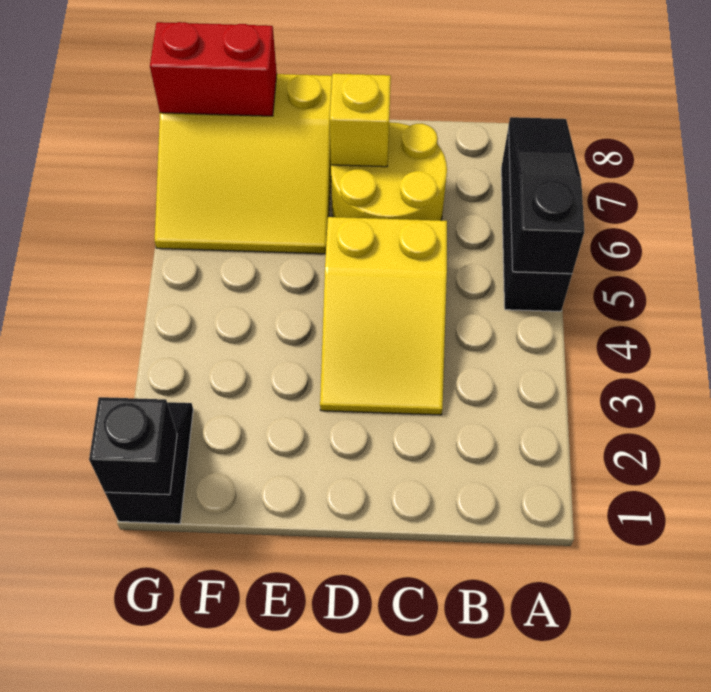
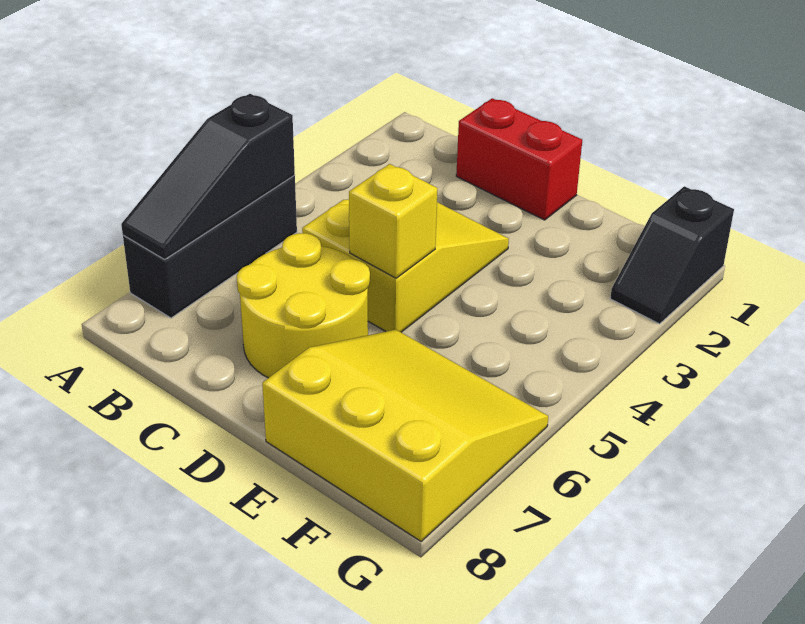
yellow brick D7 level 2 -> yellow brick D5 level 2
red brick F8:G8 level 2 -> red brick C1:D1 level 1
black brick G1 level 2 -> none

